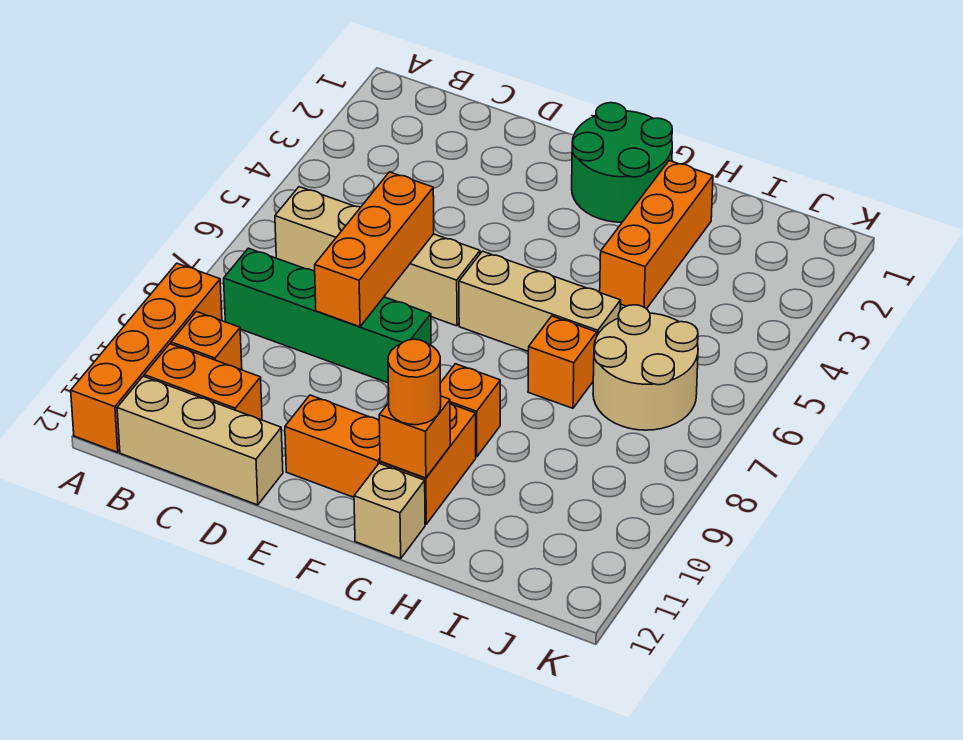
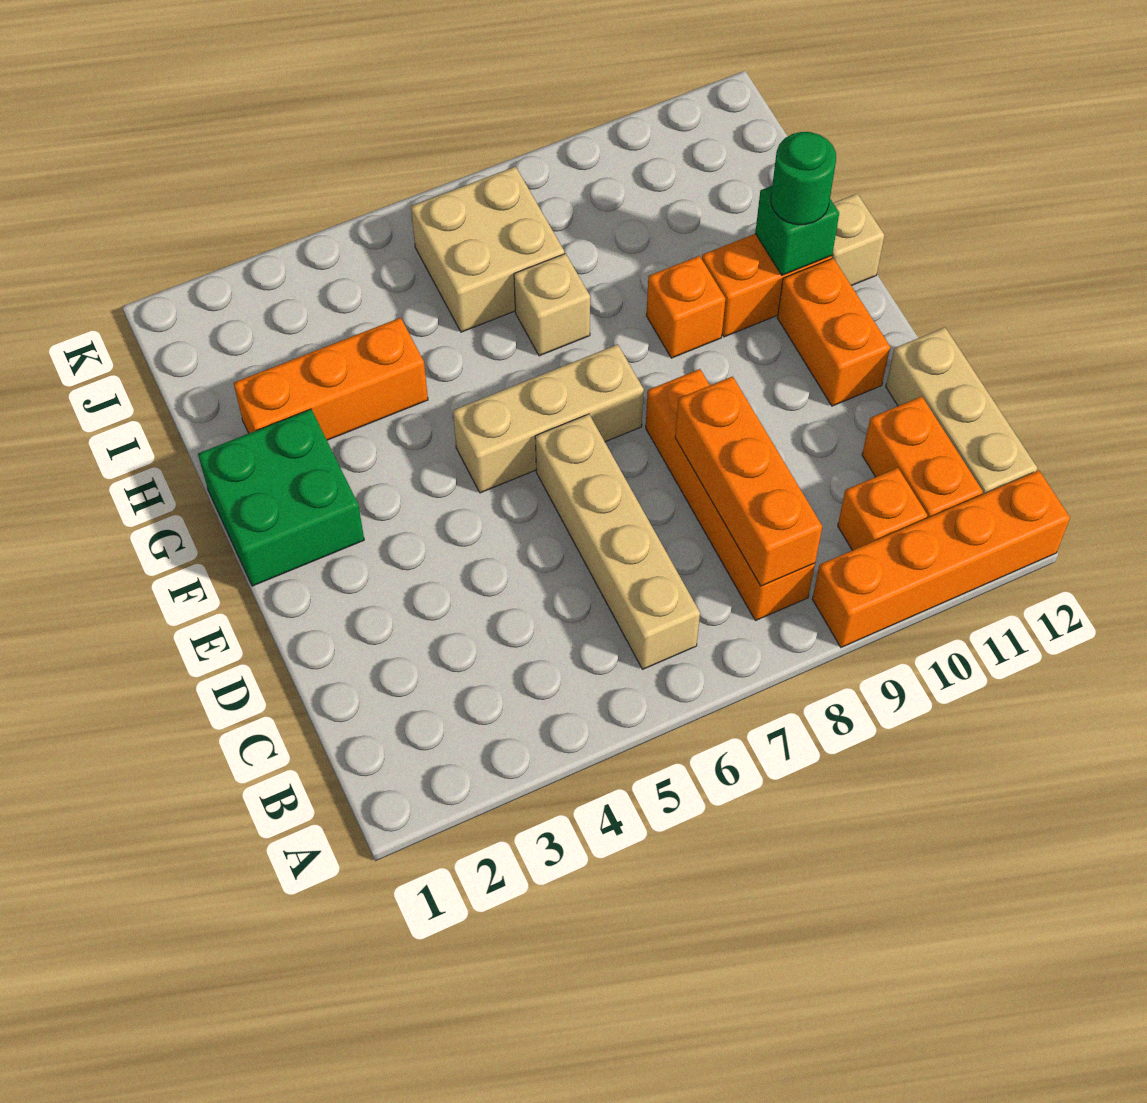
green brick B8:E8 level 1 -> orange brick B8:E8 level 1
orange brick D6:D8 level 2 -> orange brick B8:D8 level 2
green round brick F1:G2 level 1 -> green brick F1:G2 level 1
tan brick F6:H6 level 1 -> tan brick F5:F7 level 1
orange brick G11 level 2 -> green brick G11 level 2
orange round brick G11 level 3 -> green round brick G11 level 3
orange brick H7 level 1 -> tan brick H7 level 1
tan round brick I6:J7 level 1 -> tan brick I6:J7 level 1

